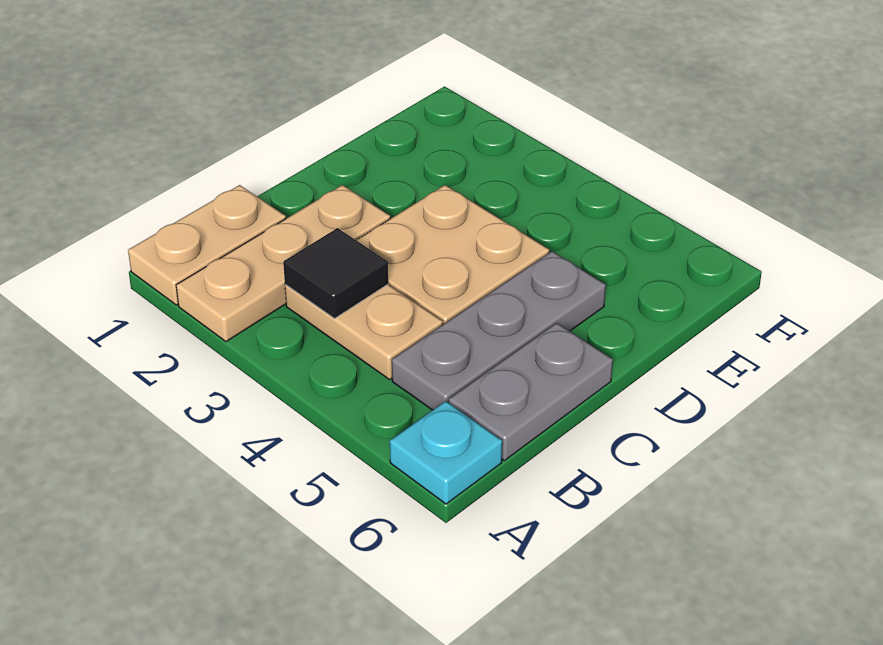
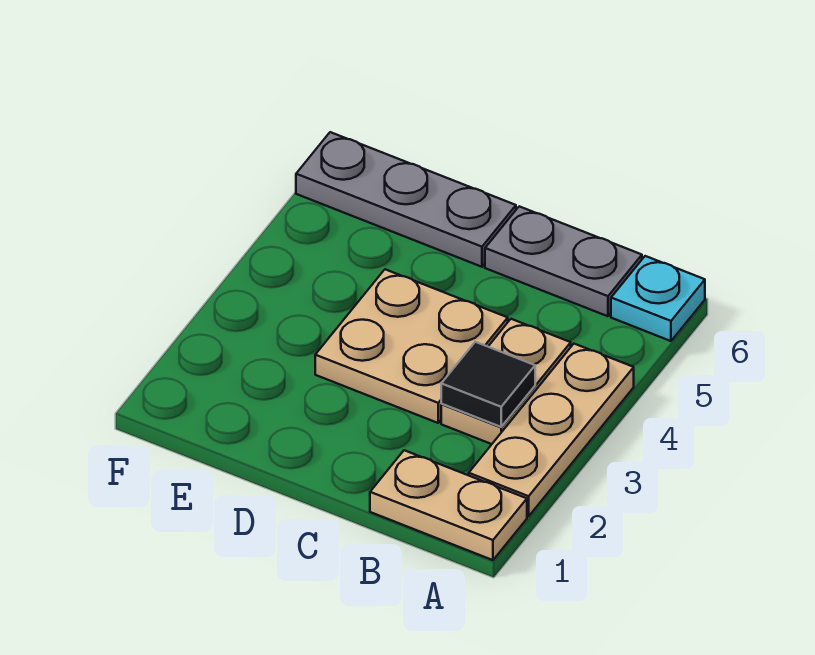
tan plate A2:C2 level 1 -> tan plate A2:A4 level 1
grey plate B5:D5 level 1 -> grey plate D6:F6 level 1

